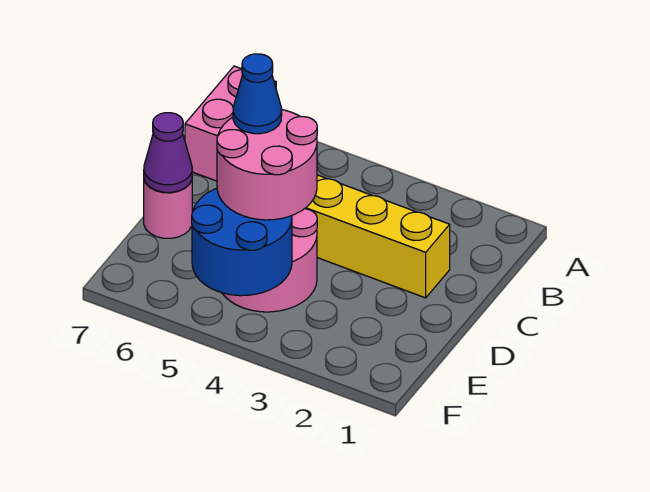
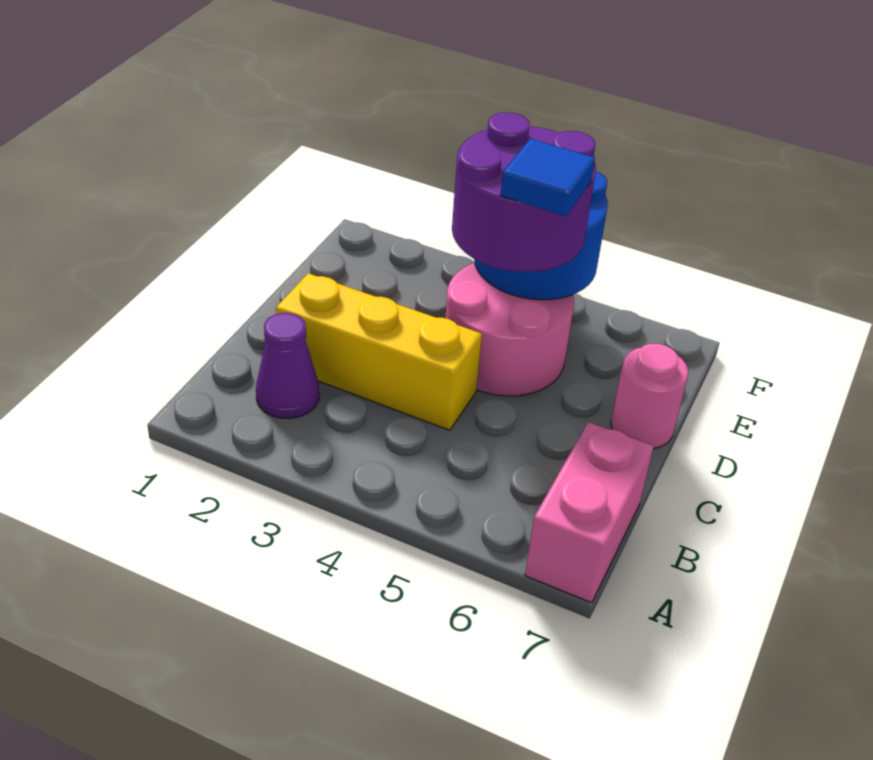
pink round brick D4:E5 level 3 -> purple round brick D4:E5 level 3
blue cone D5 level 4 -> blue tile D5 level 4
purple cone D7 level 2 -> purple cone B2 level 1

